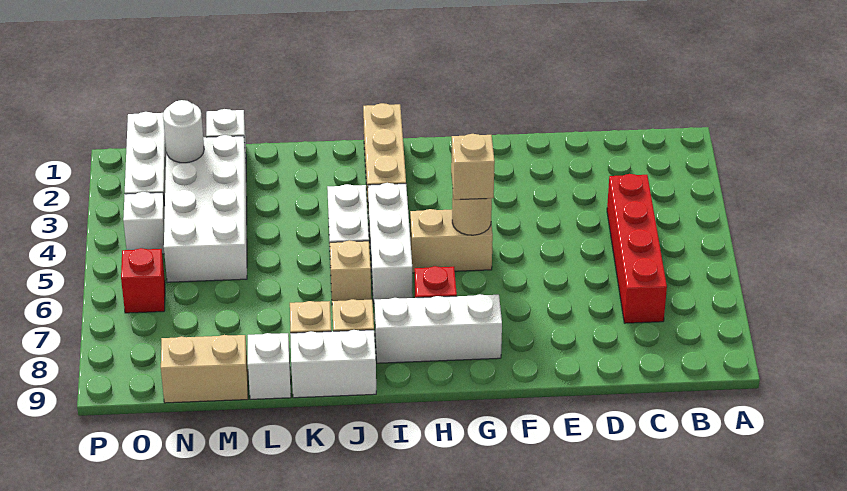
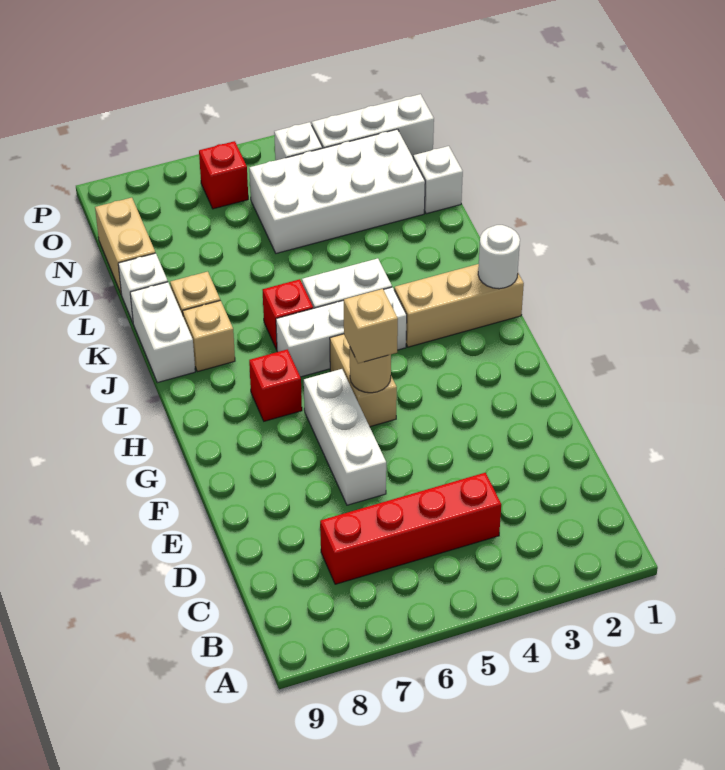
white brick G8:I8 level 1 -> white brick E6:G6 level 1
tan brick J6 level 1 -> red brick J6 level 1
white round brick N2 level 2 -> white round brick I1 level 2

